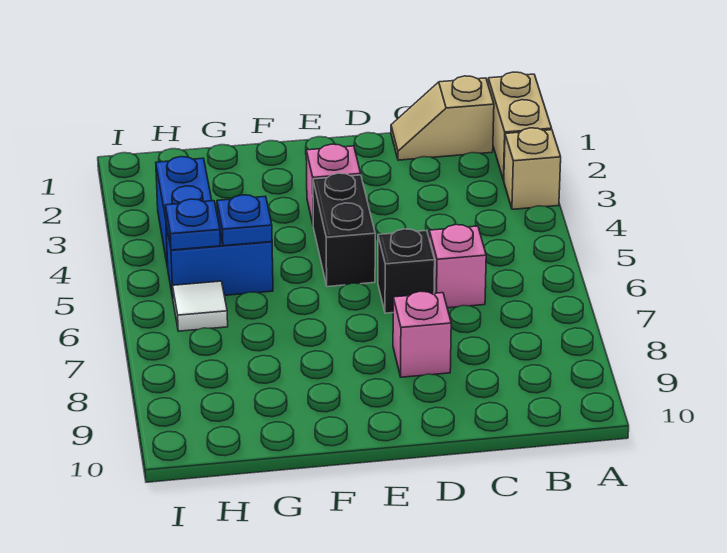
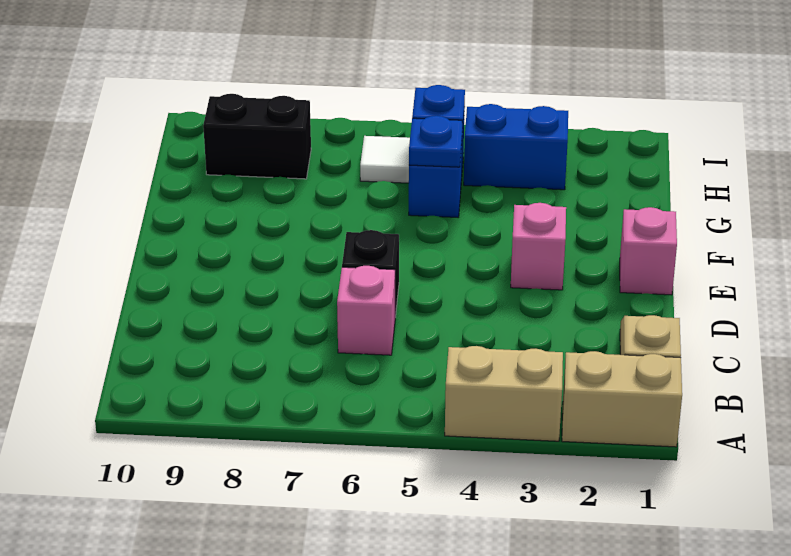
tan brick A3 level 1 -> tan brick A3:A4 level 1
pink brick D8 level 1 -> pink brick E1 level 1
black brick E4:E5 level 1 -> black brick H8:H9 level 1

